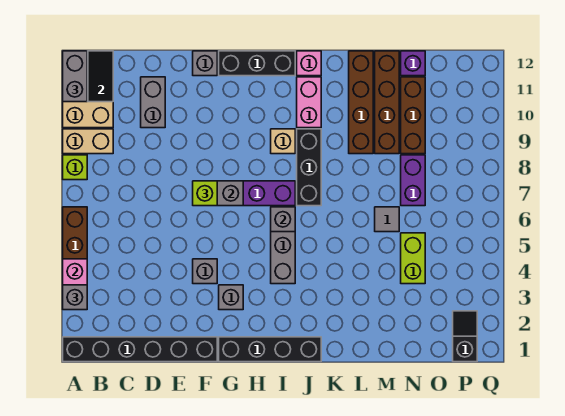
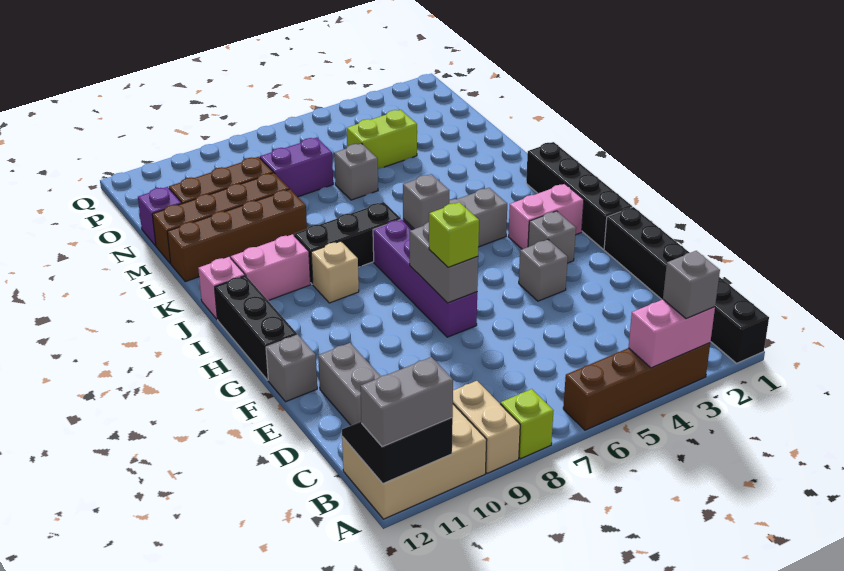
grey brick D10:D11 level 1 -> grey brick D11:E11 level 1
none -> pink brick H2:H3 level 1
grey tile M6 level 1 -> grey brick M6 level 1
black slope P1:P2 level 1 top 1 -> none

